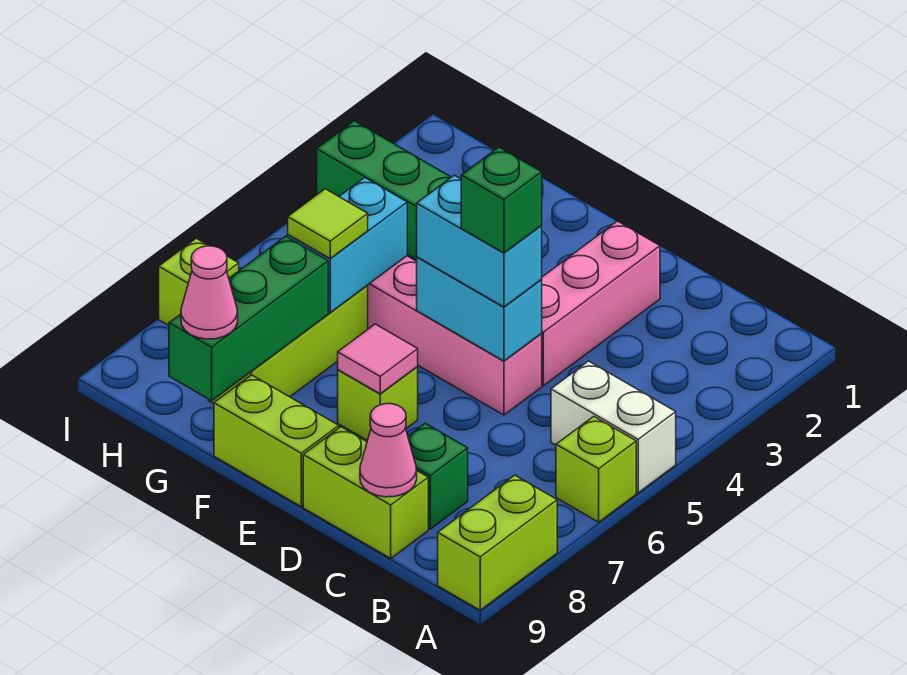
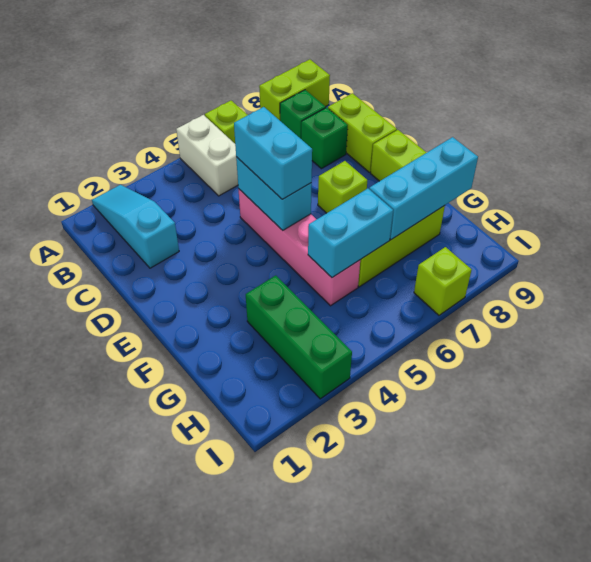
none -> cyan slope A2:C2 level 1 top C
pink cone C9 level 2 -> none
pink brick D2:D4 level 1 -> none
green brick D5 level 4 -> green brick B8 level 1
pink tile E7 level 2 -> none
lime tile G6 level 3 -> none
green brick G7:G9 level 2 -> cyan brick G7:G9 level 2
pink cone G9 level 3 -> none

